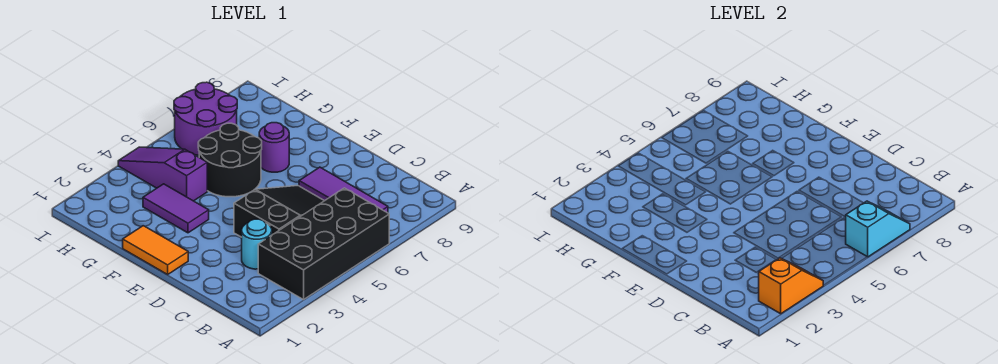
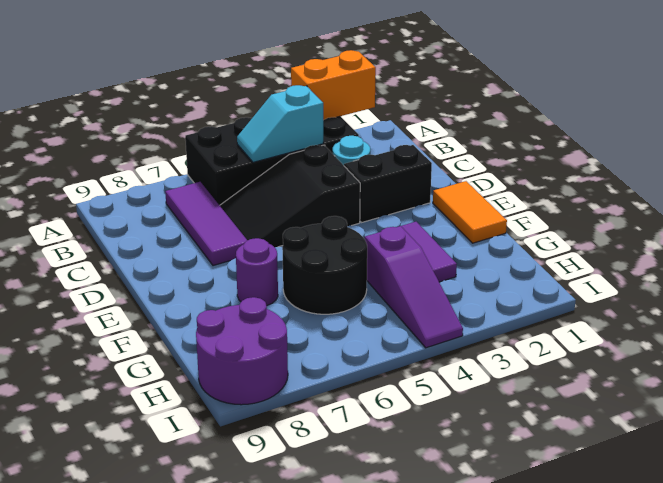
orange slope A2:A3 level 2 top 2 -> orange brick A2:A3 level 2
cyan slope A6:A7 level 2 top 6 -> cyan slope B4:B5 level 2 top 4
none -> black brick D2:D3 level 1
purple round brick H6:I7 level 1 -> purple round brick H8:I9 level 1

